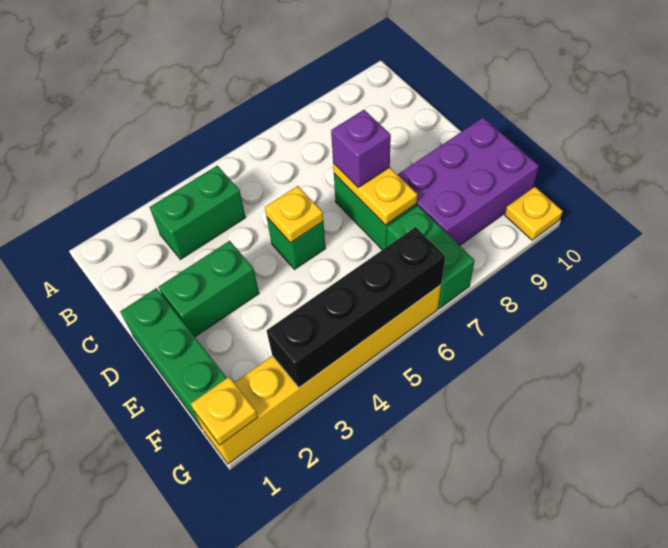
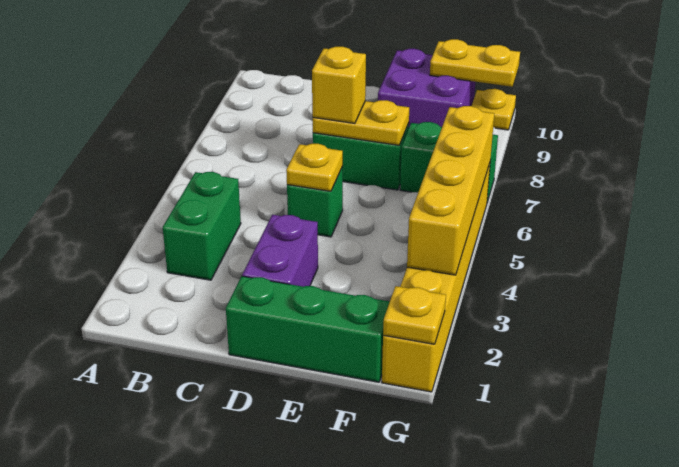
green brick D2:D3 level 1 -> purple brick D2:D3 level 1
purple brick D7 level 3 -> yellow brick D7 level 3
purple brick E8:F10 level 1 -> purple brick E9:F10 level 1
none -> yellow plate F10:G10 level 2
black brick G3:G6 level 2 -> yellow brick G3:G6 level 2

